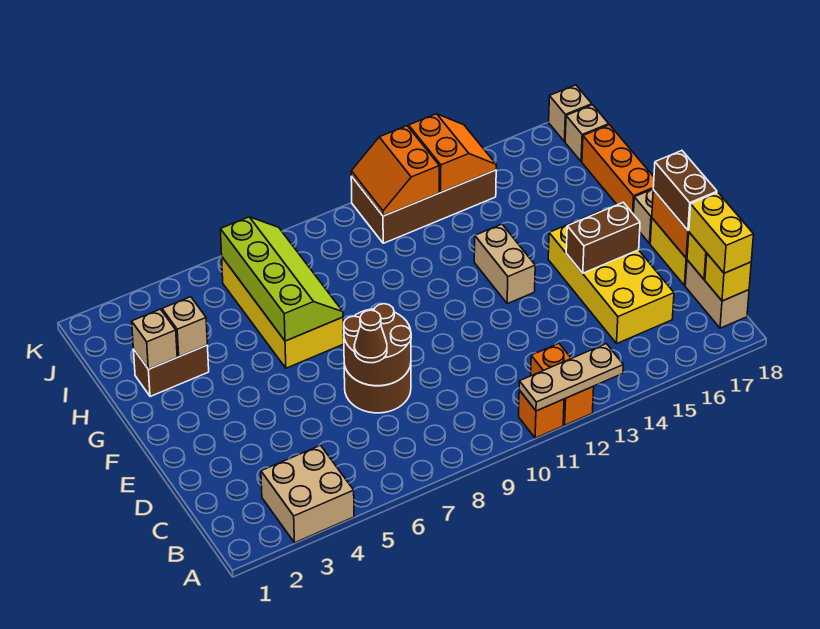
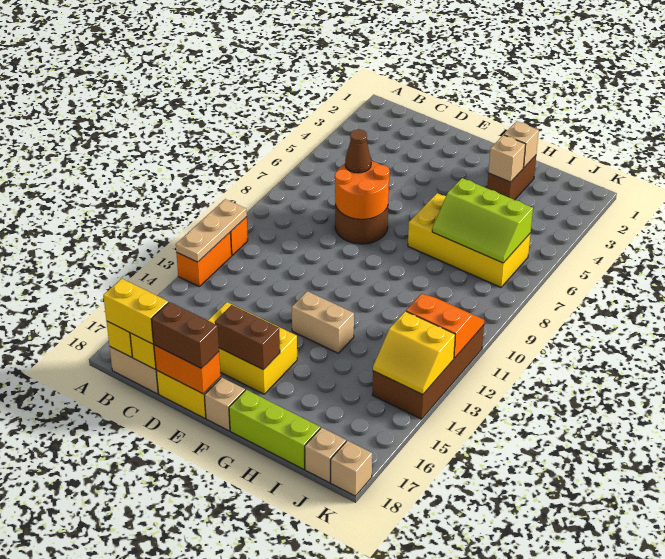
tan brick A3:B4 level 1 -> none
orange brick A12:B12 level 1 -> orange brick A12:A13 level 1
yellow brick C15:F16 level 1 -> yellow brick D15:F16 level 1
brown round brick D7:E8 level 2 -> orange round brick D7:E8 level 2
brown brick E15:E16 level 2 -> brown brick E16:F16 level 2
lime slope G6:J7 level 2 top 6 -> lime slope H6:J7 level 2 top 6
orange brick G18:I18 level 1 -> lime brick G18:I18 level 1
orange slope J13:K14 level 2 top 13 -> yellow slope J13:K14 level 2 top 13

